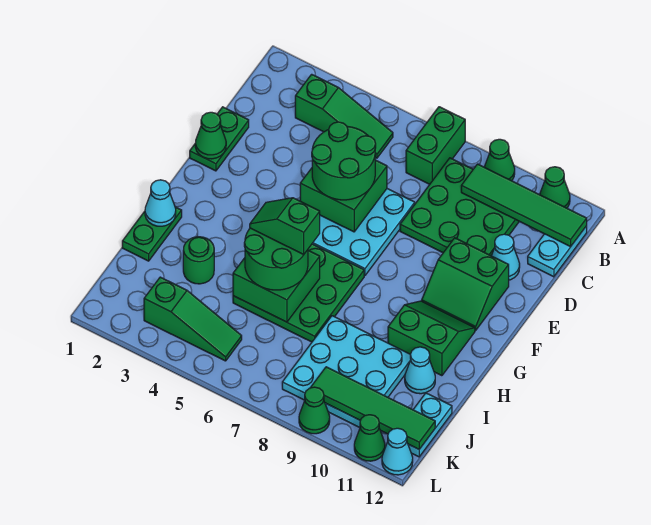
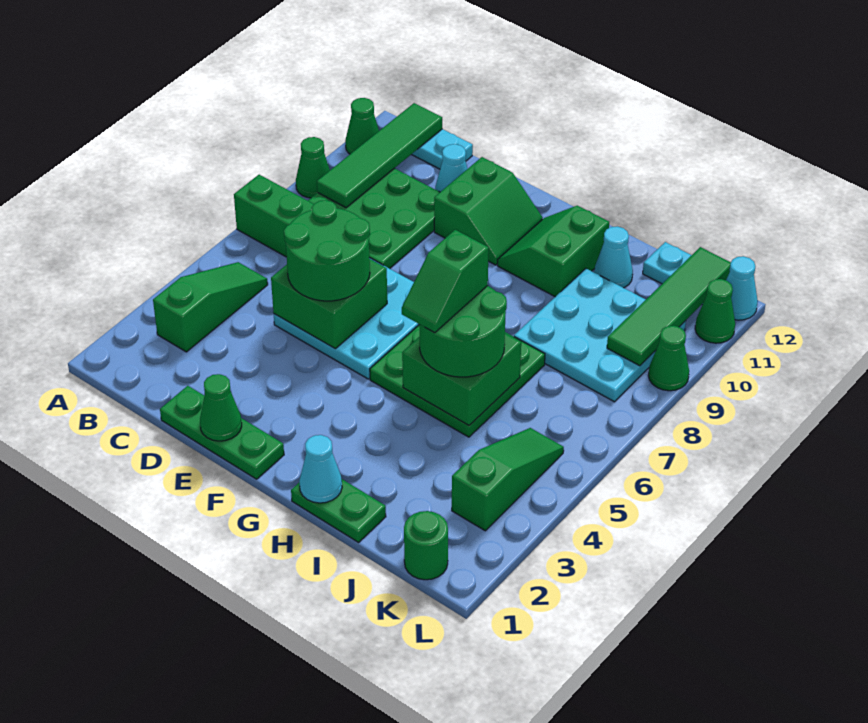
green plate D1:E1 level 1 -> green plate D1:F1 level 1
green round brick I3 level 1 -> green round brick K1 level 1

